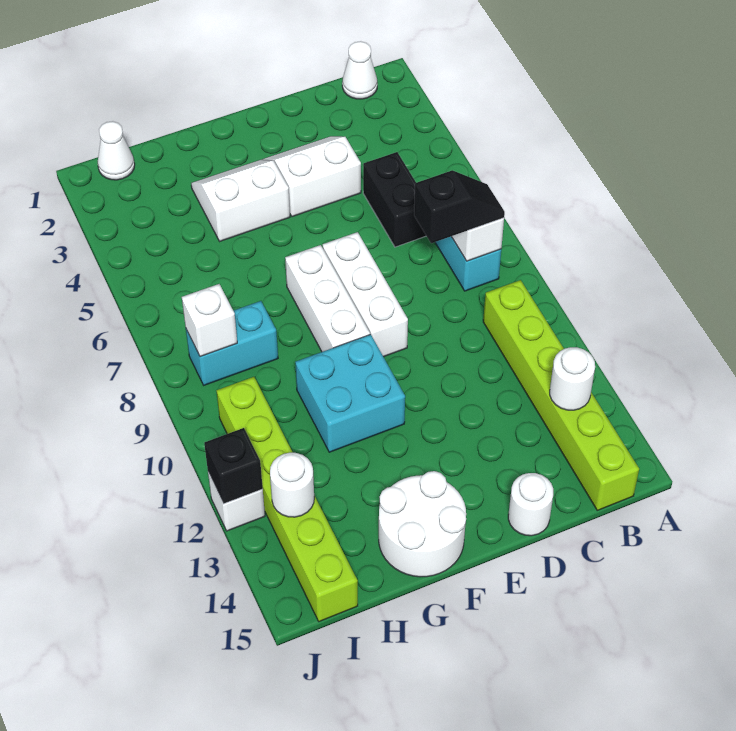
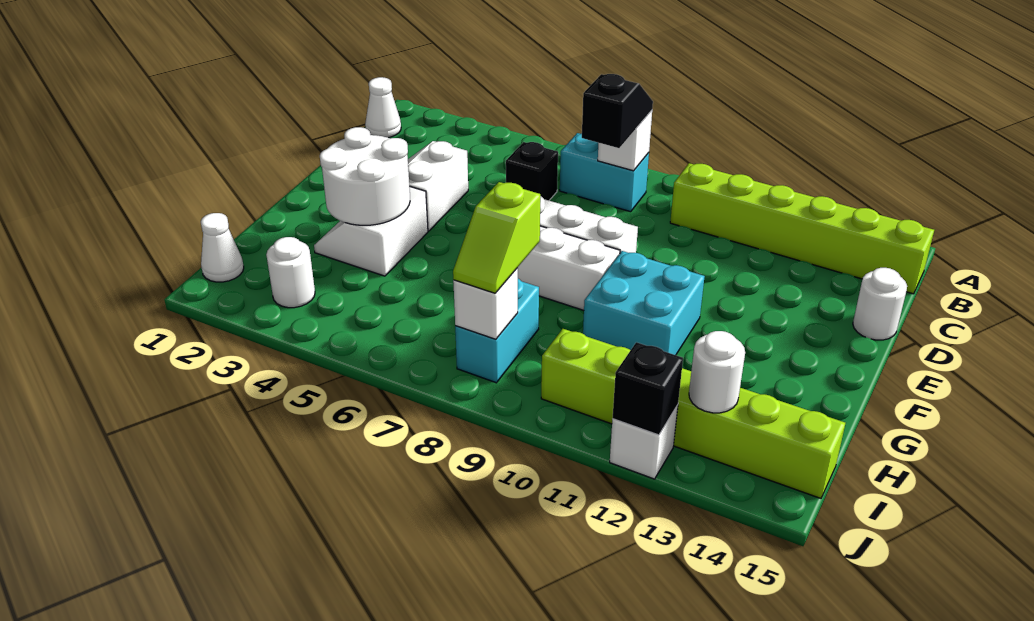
white round brick B13 level 2 -> white round brick I3 level 1
black brick C5:C6 level 1 -> black brick C6 level 1
white round brick F14:G15 level 1 -> white round brick F3:G4 level 2
none -> lime slope H8:I8 level 3 top H

